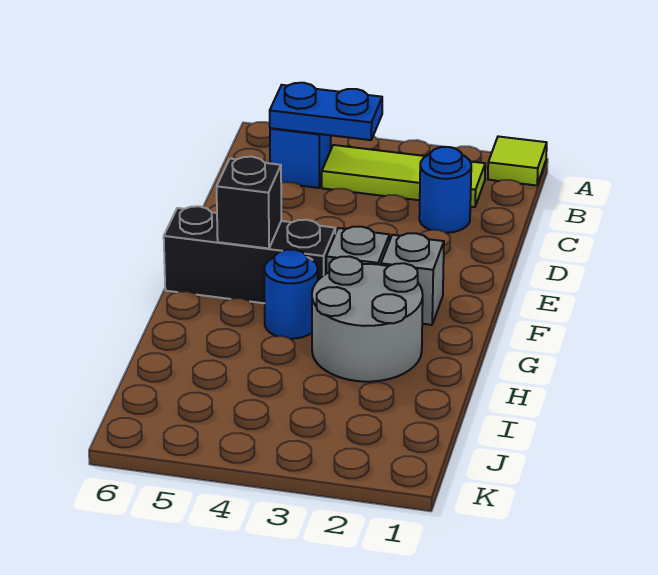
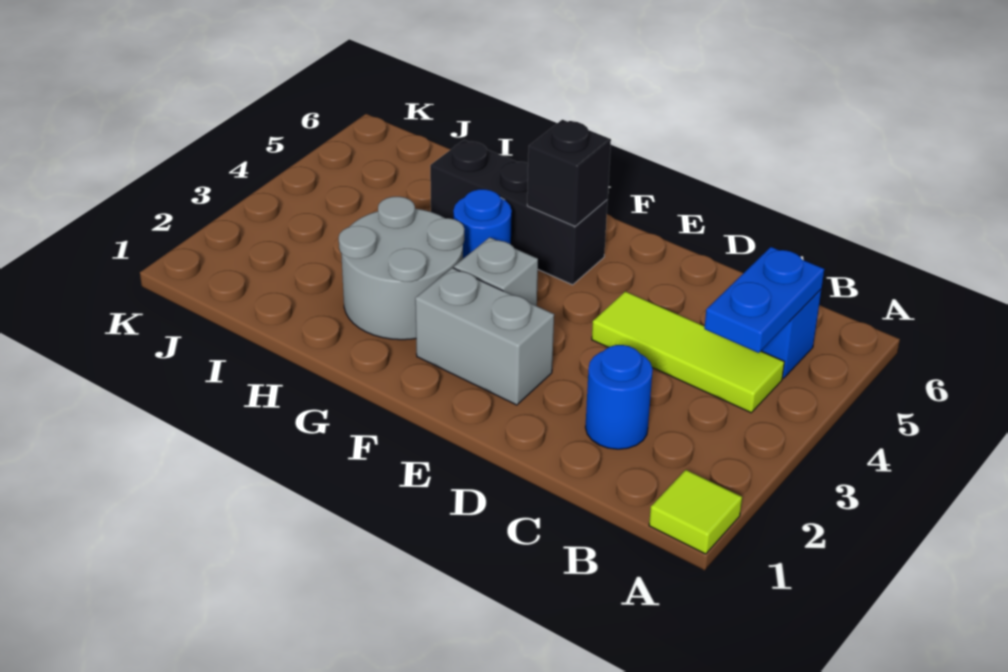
lime tile B2:B4 level 1 -> lime tile B4:D4 level 1
grey brick F2 level 1 -> grey brick E2:F2 level 1
black brick F4:F6 level 1 -> black brick F5:H5 level 1

